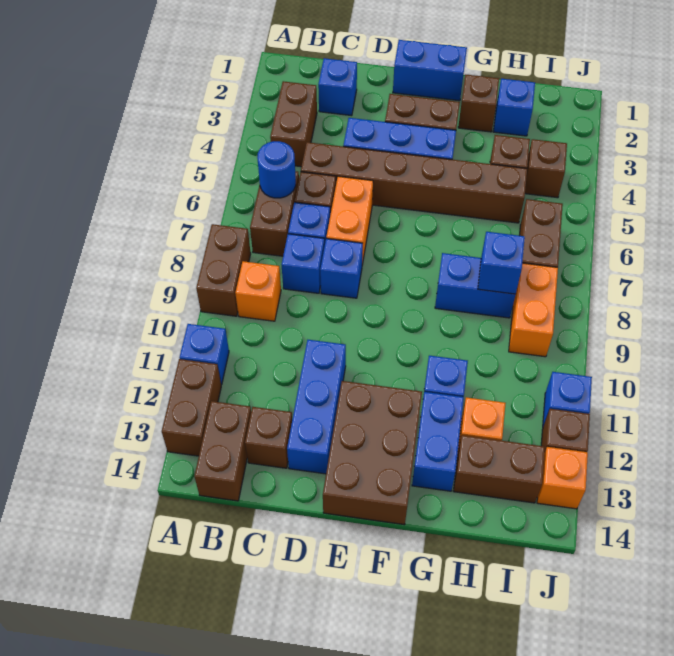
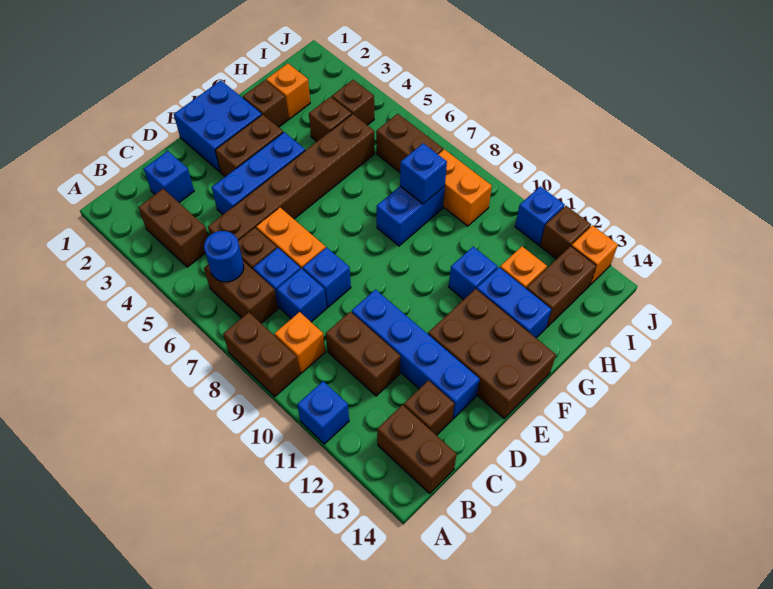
brown brick A12:A13 level 1 -> brown brick C10:C11 level 1
blue brick D11:D13 level 1 -> blue brick D10:D13 level 1
blue brick E1:F1 level 1 -> blue brick E1:F2 level 1
blue brick H2 level 1 -> orange brick H2 level 1

